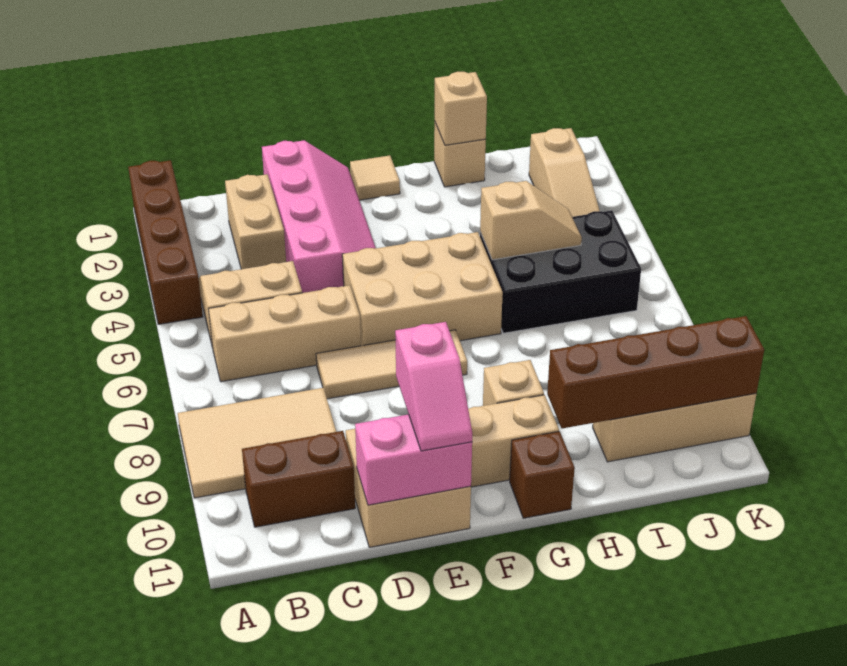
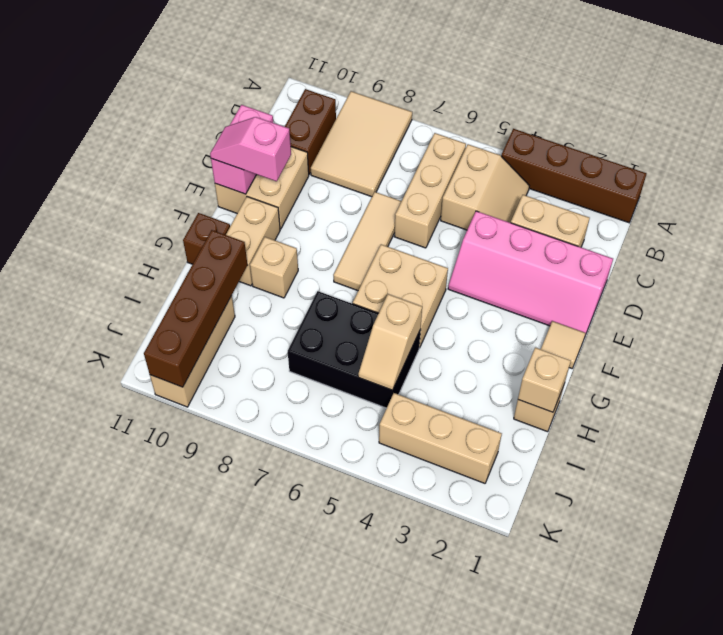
tan brick E5:G6 level 1 -> tan brick F5:G6 level 1
black brick H5:J6 level 1 -> black brick H5:I7 level 1
tan slope J2:J4 level 1 top 2 -> tan brick J2:J4 level 1

